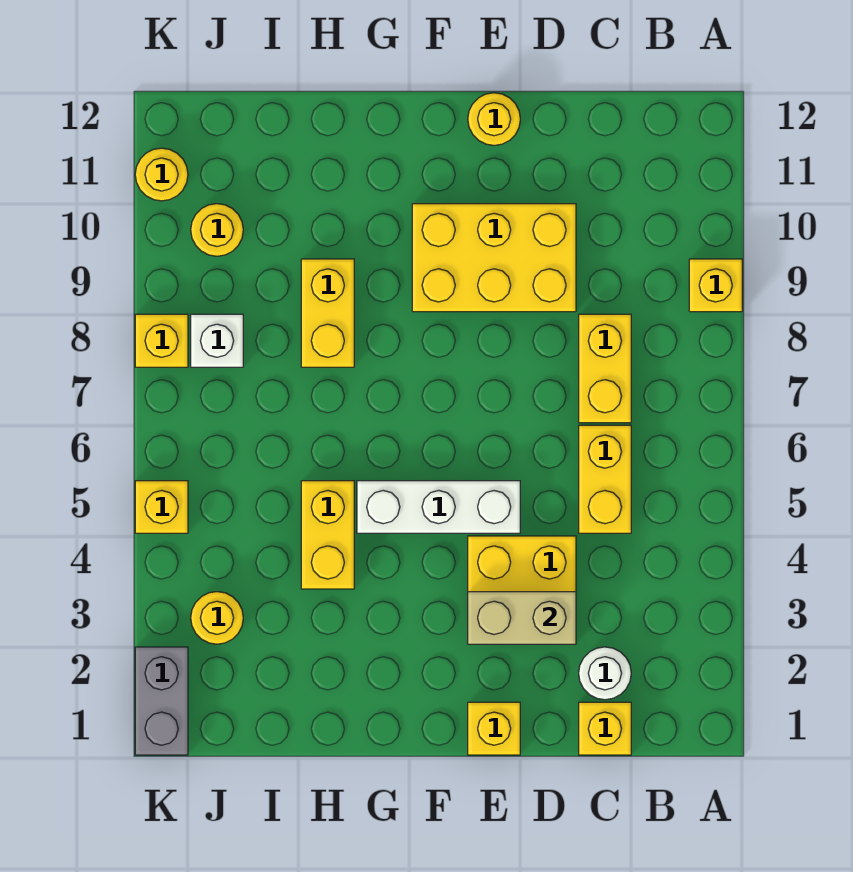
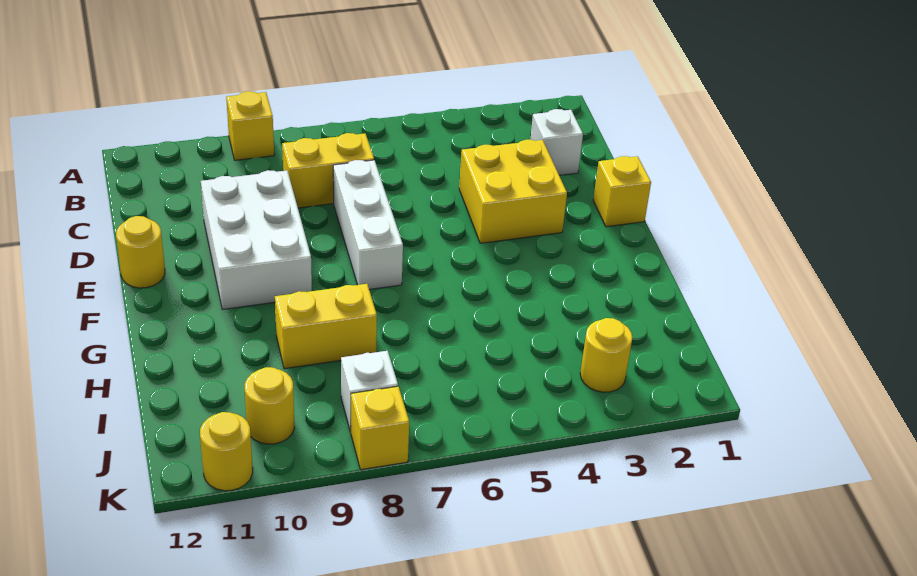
yellow brick C1 level 1 -> none
white round brick C2 level 1 -> white brick C2 level 1
yellow brick C5:C6 level 1 -> none
tan brick D3:E3 level 2 -> none
yellow brick D9:F10 level 1 -> white brick D9:F10 level 1
white brick E5:G5 level 1 -> white brick D7:F7 level 1
yellow brick H4:H5 level 1 -> none
grey brick K1:K2 level 1 -> none
yellow brick K5 level 1 -> none

